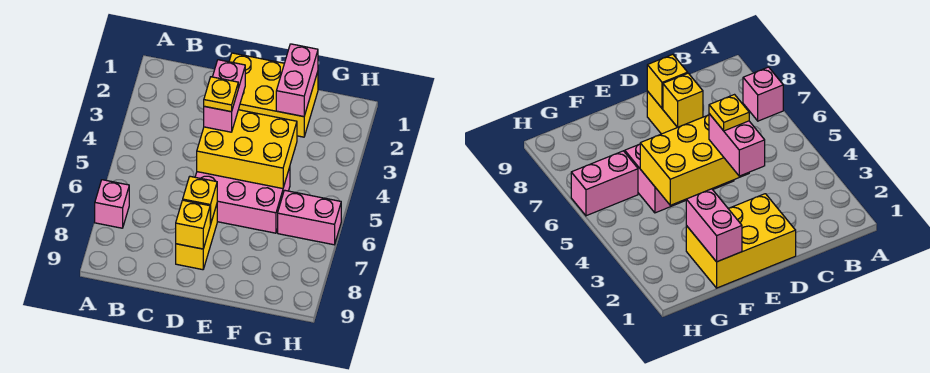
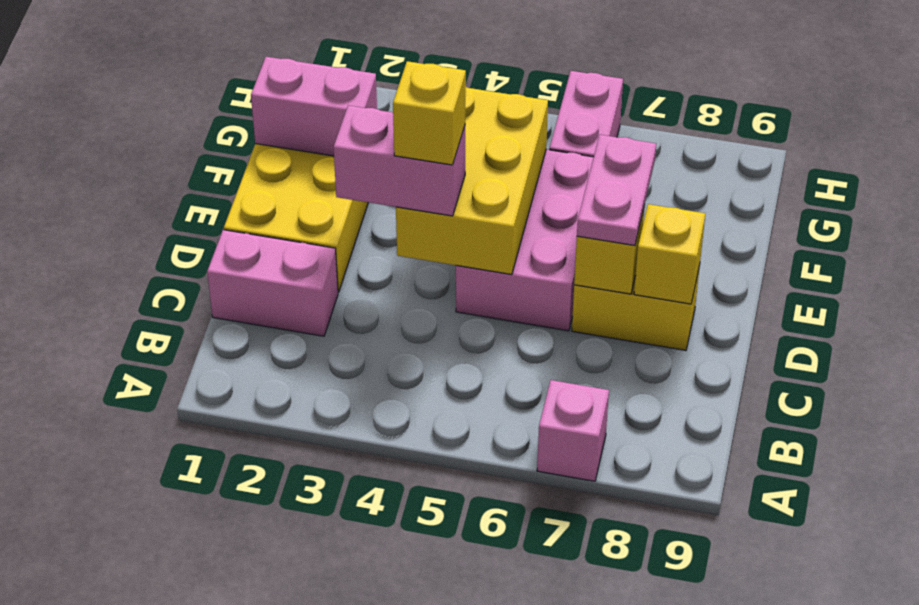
none -> pink brick C1:C2 level 1
yellow plate D4 level 4 -> yellow brick D4 level 4
none -> pink plate D7:E7 level 3

